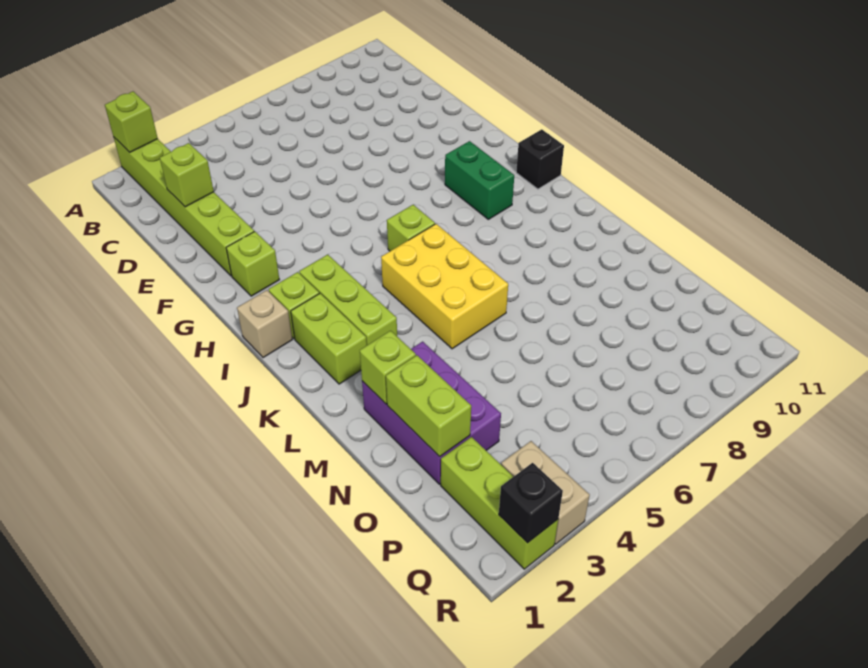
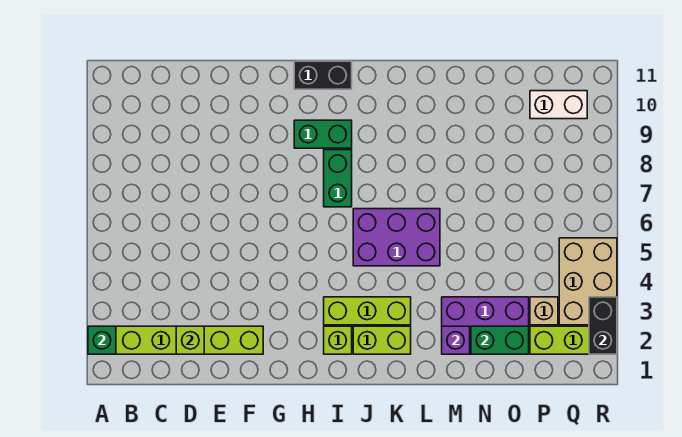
lime brick A2 level 2 -> green brick A2 level 2
lime brick G2 level 1 -> none
tan brick I1 level 1 -> tan brick P3 level 1
lime brick I6 level 1 -> none
none -> green brick I7:I8 level 1
black brick I11 level 1 -> black brick H11:I11 level 1
yellow brick J5:L6 level 1 -> purple brick J5:L6 level 1
lime brick M2 level 2 -> purple brick M2 level 2
lime brick N2:O2 level 2 -> green brick N2:O2 level 2
none -> white brick P10:Q10 level 1
tan brick Q3:R3 level 1 -> tan brick Q3:R5 level 1
black brick R2 level 2 -> black brick R2:R3 level 2

